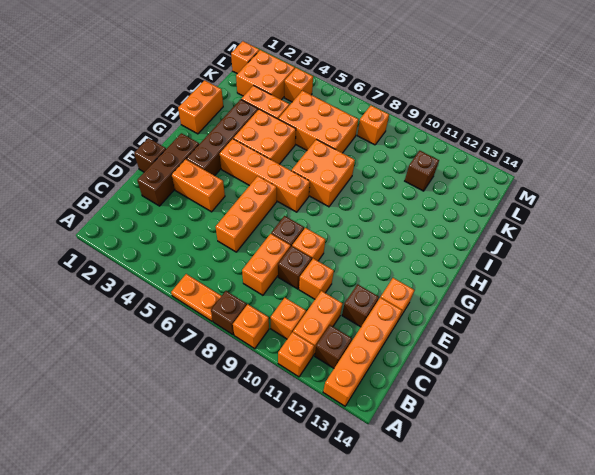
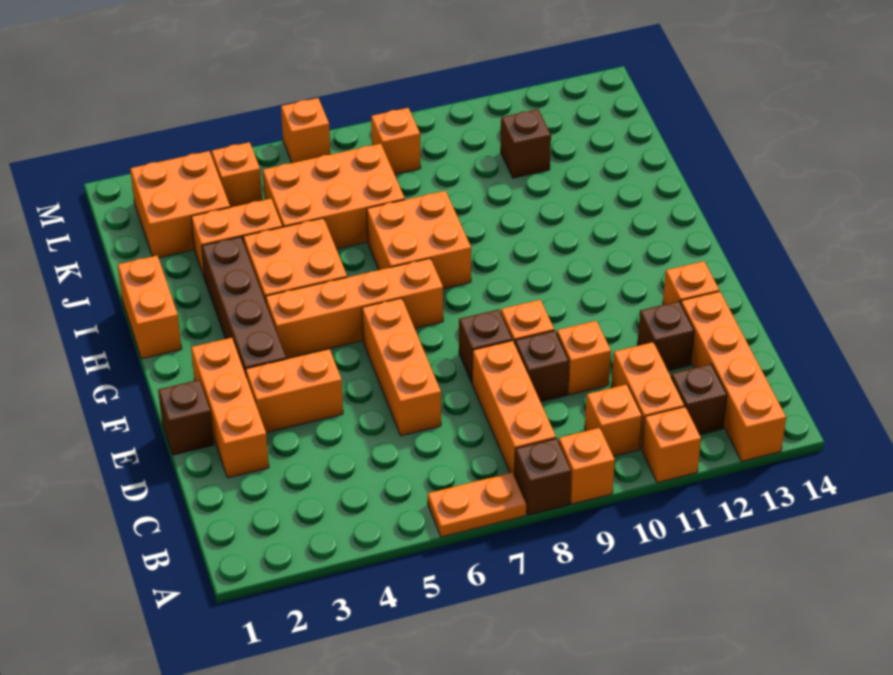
orange brick C8:D8 level 1 -> orange brick B8:D8 level 1
brown brick D2:F2 level 1 -> orange brick D2:F2 level 1
orange brick L1 level 1 -> orange brick M6 level 1

